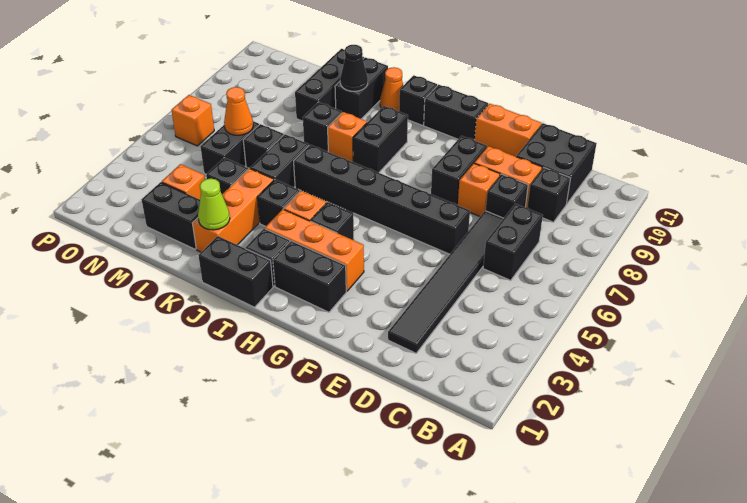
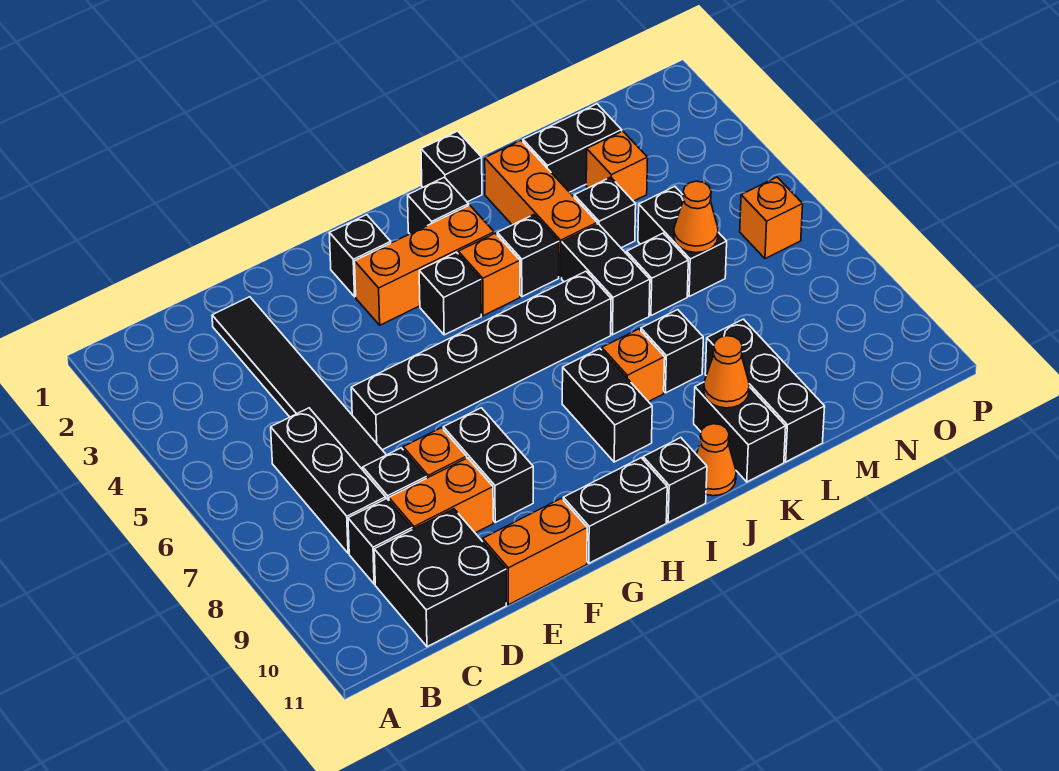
black brick C6:C7 level 1 -> black brick C6:C8 level 1
black brick G2:H2 level 1 -> black brick G2 level 1
black brick I1:J1 level 1 -> black brick J1 level 1
lime cone K2 level 2 -> none
black cone K10 level 2 -> orange cone K10 level 2

